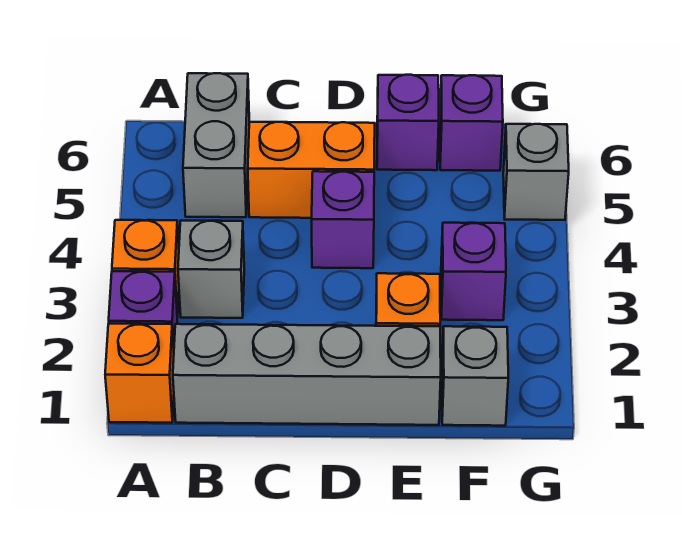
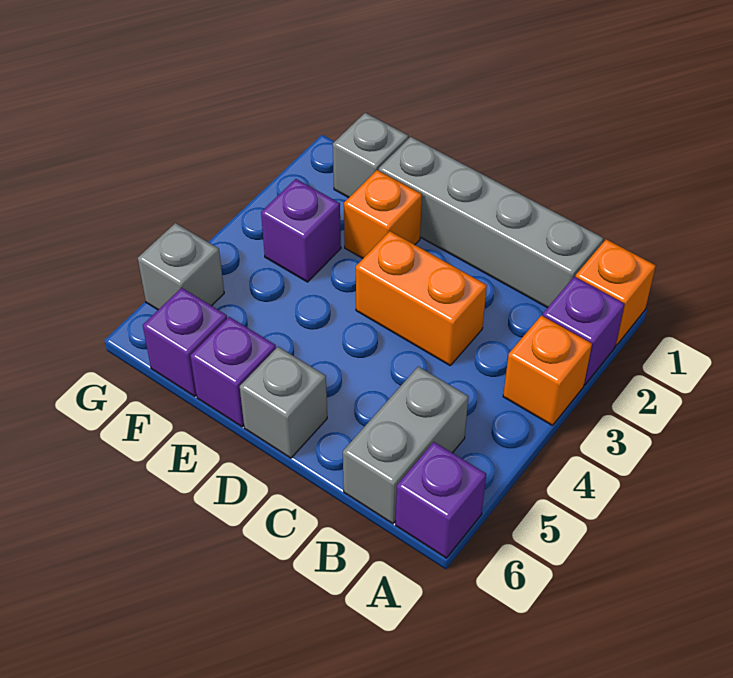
grey brick B3 level 1 -> grey brick D6 level 1
orange brick C5:D5 level 1 -> orange brick C3:D3 level 1
purple brick D4 level 1 -> purple brick A6 level 1

